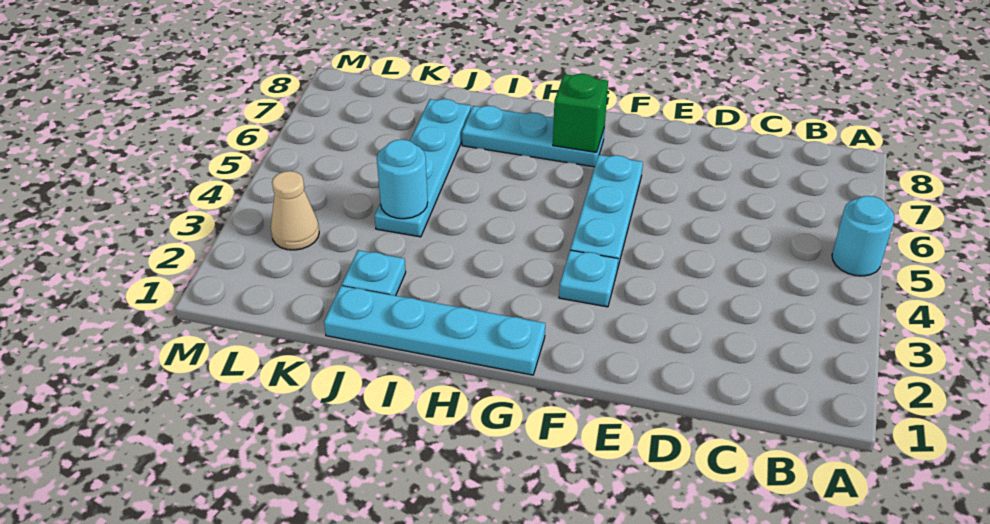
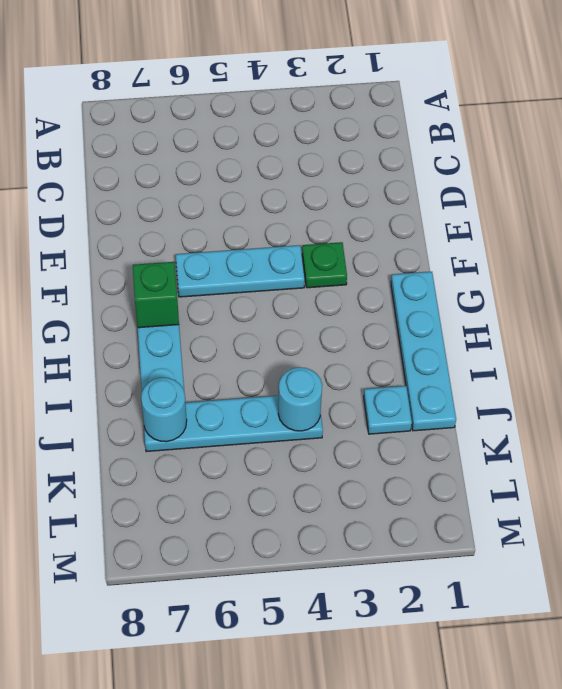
cyan round brick A5 level 1 -> cyan round brick J7 level 2
cyan plate F3 level 1 -> green plate F3 level 1
tan cone L3 level 1 -> none

